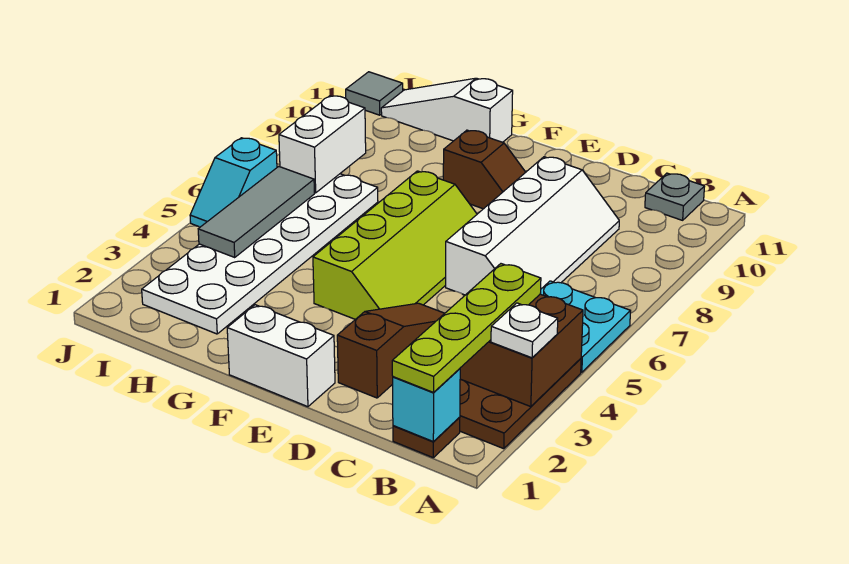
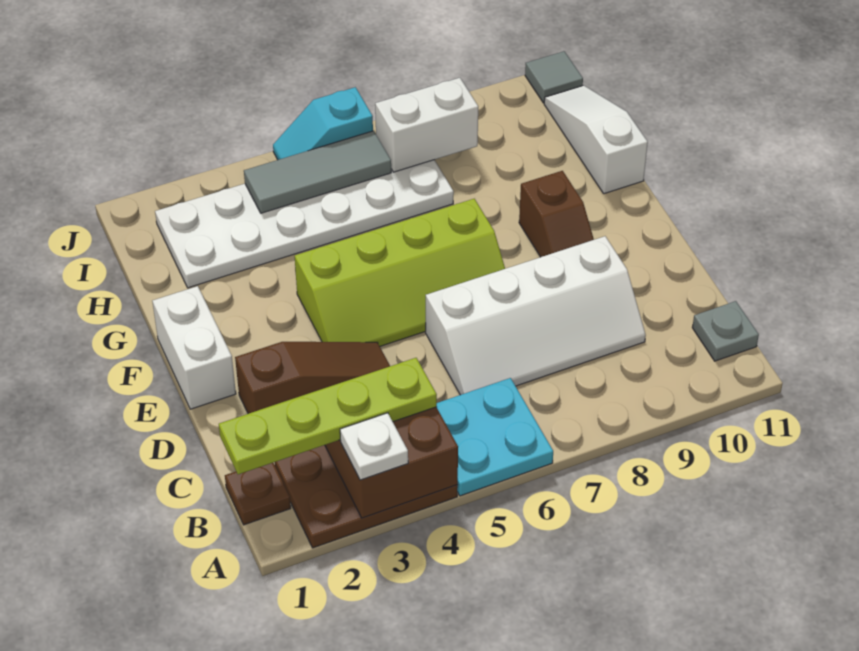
cyan brick B1 level 2 -> none

